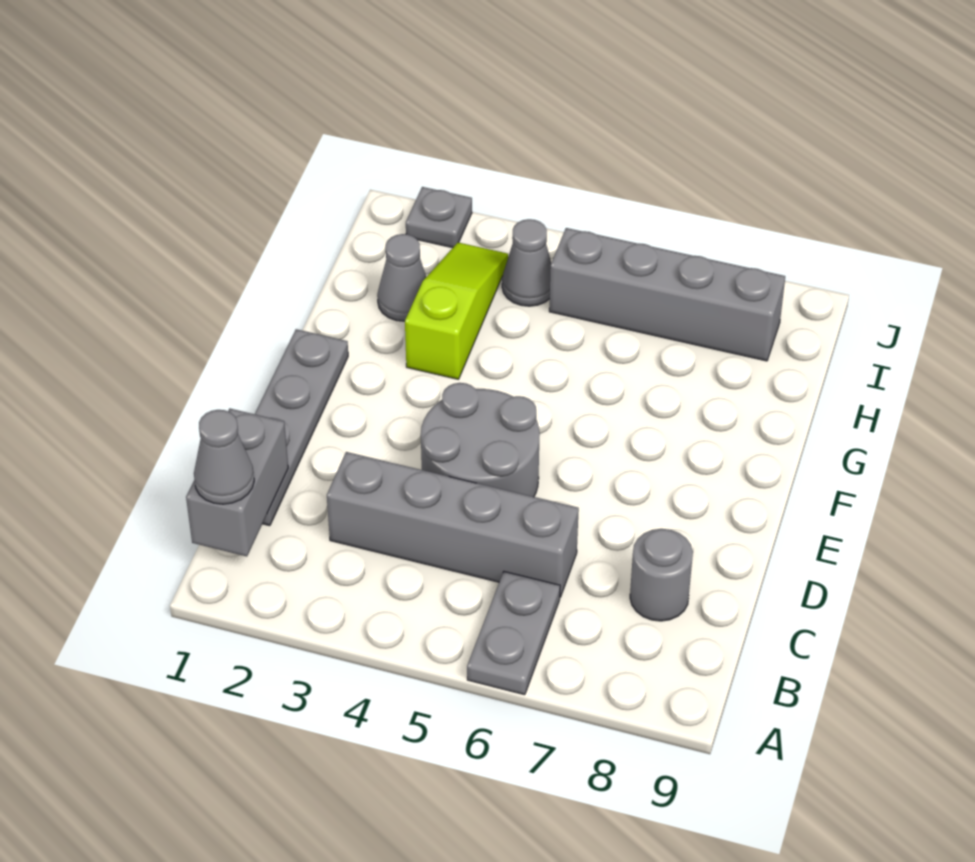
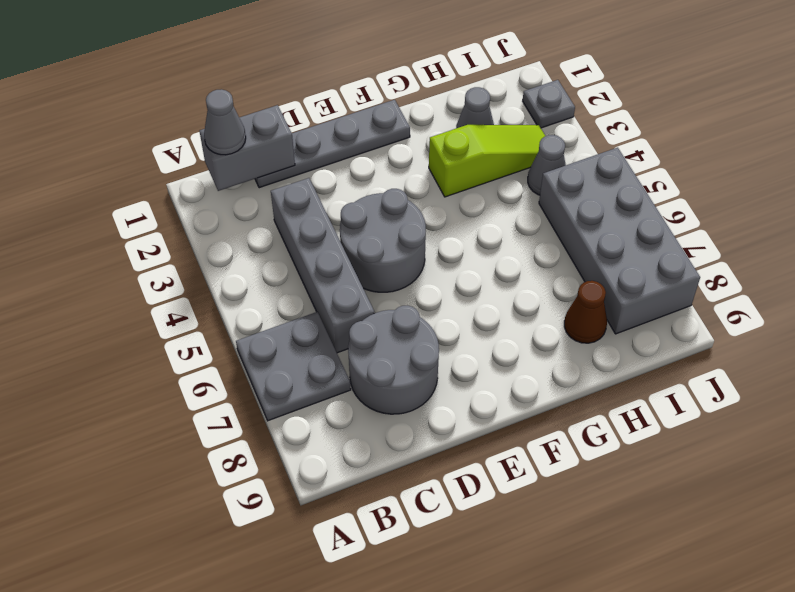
grey plate A6:B6 level 1 -> grey plate A6:B7 level 1
grey round brick C8 level 1 -> grey round brick C7:D8 level 1
none -> brown cone H8 level 1
grey brick I5:I8 level 1 -> grey brick I5:J8 level 1

